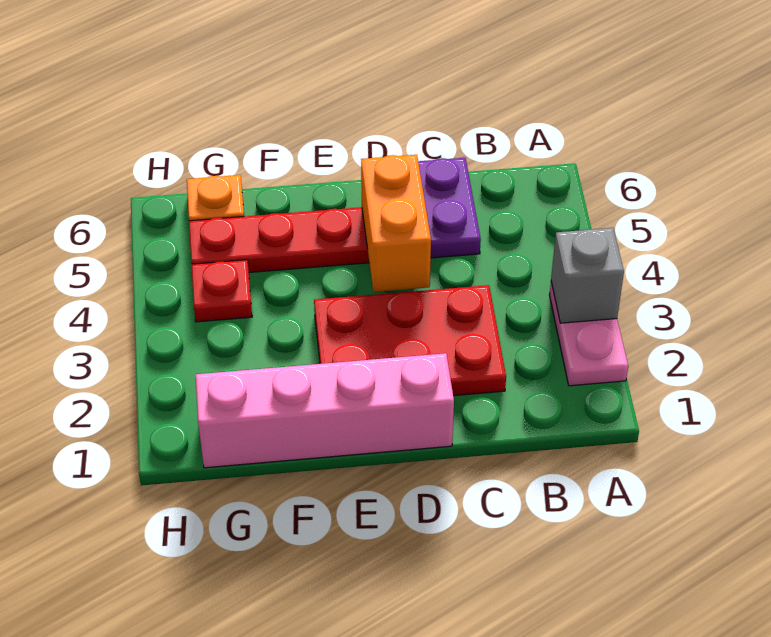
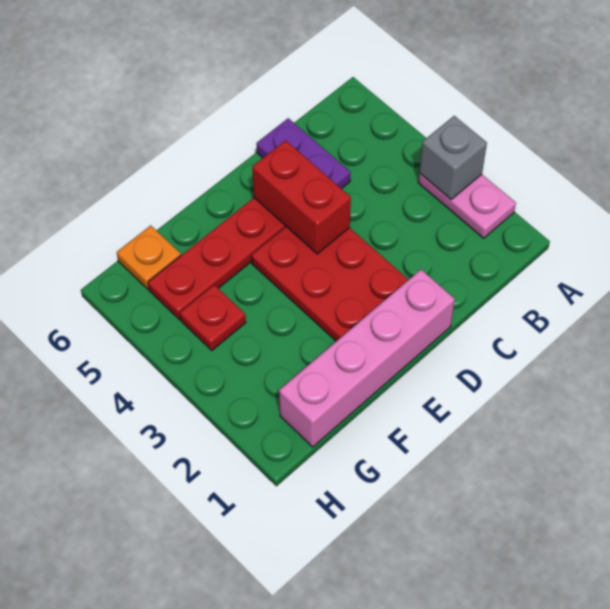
red plate C2:E3 level 1 -> red plate D2:E4 level 1
orange brick D4:D5 level 2 -> red brick D4:D5 level 2

